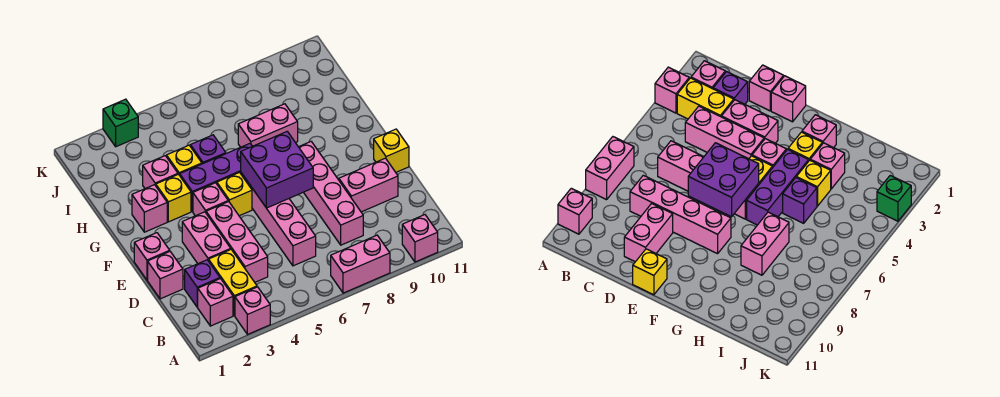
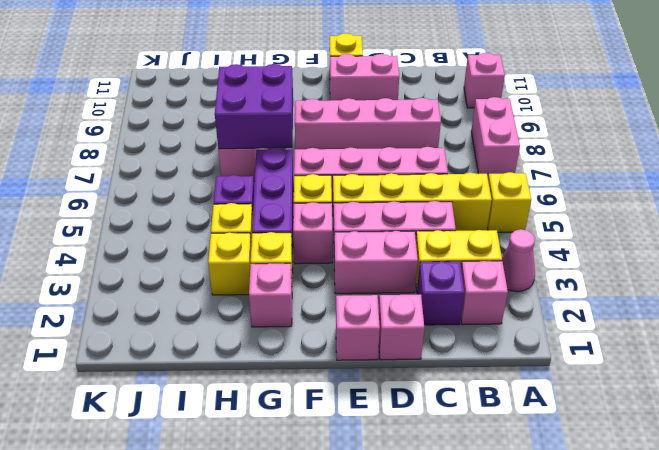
pink brick A3 level 1 -> pink cone A3 level 1
none -> yellow brick A5 level 1
none -> yellow brick B5:E5 level 1
pink brick D9:D10 level 1 -> pink brick D10:E10 level 1
purple brick E6:F7 level 2 -> purple brick G7:H8 level 2
pink brick H3 level 1 -> yellow brick H3 level 1
green brick K3 level 1 -> none

